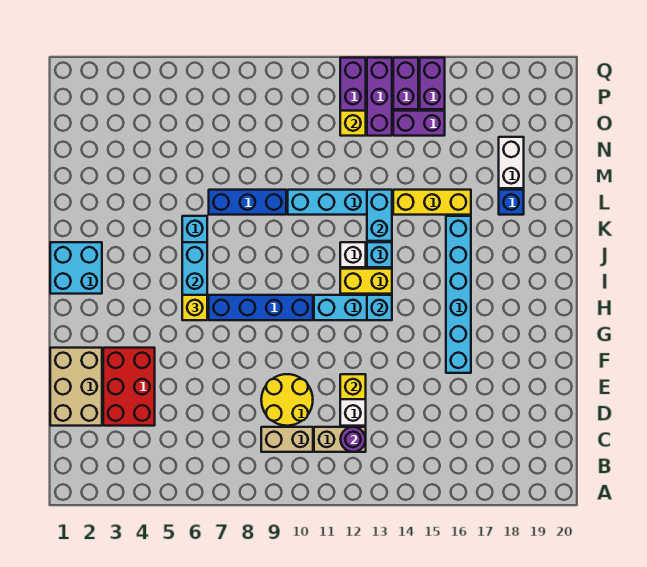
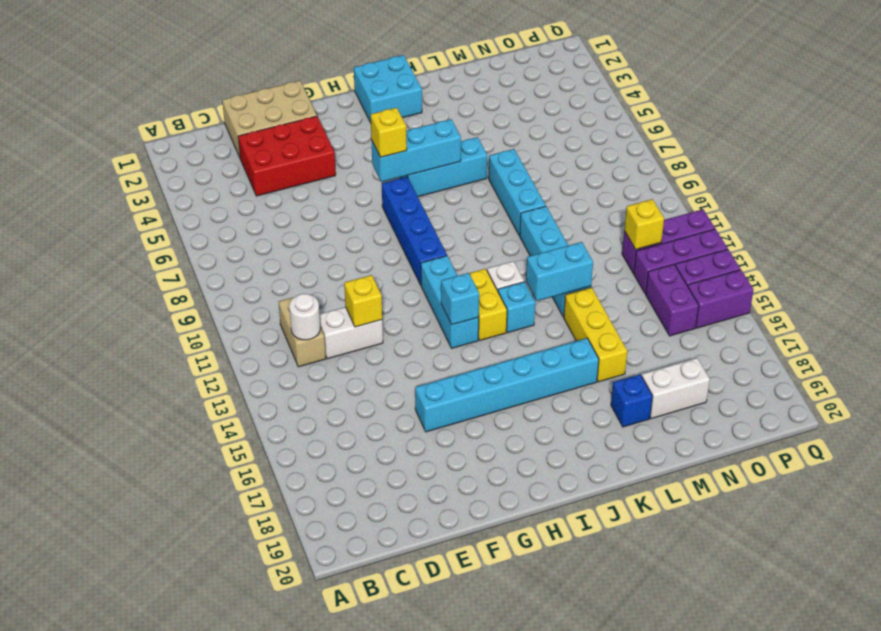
tan brick C9:C10 level 1 -> none
purple round brick C12 level 2 -> white round brick C12 level 2
yellow round brick D9:E10 level 1 -> none
blue brick L7:L9 level 1 -> cyan brick L7:L9 level 1

